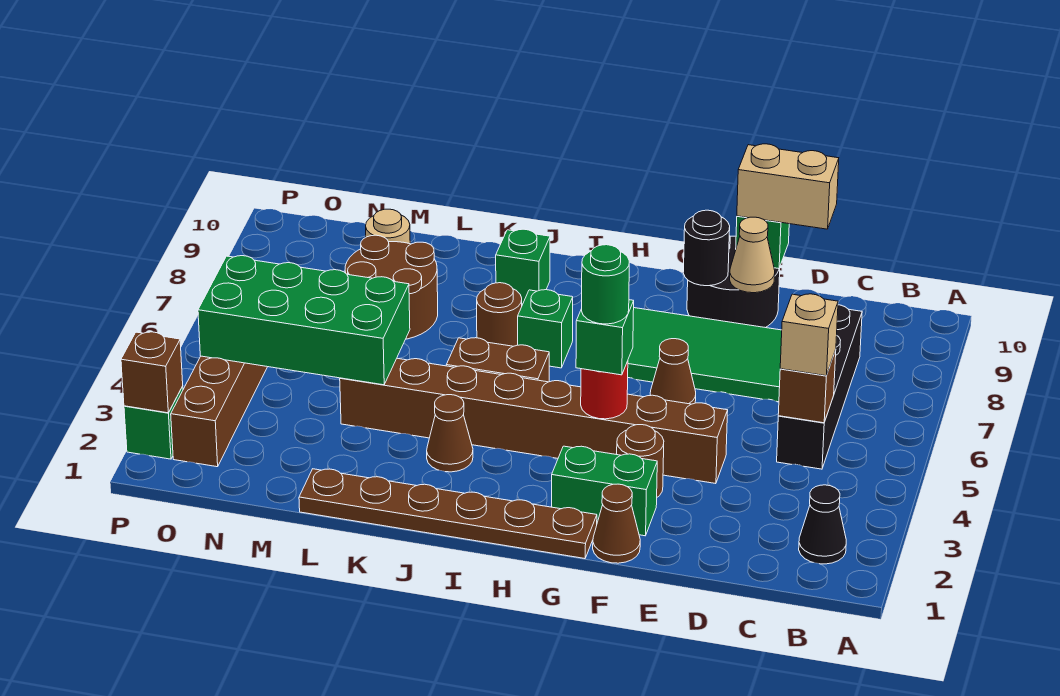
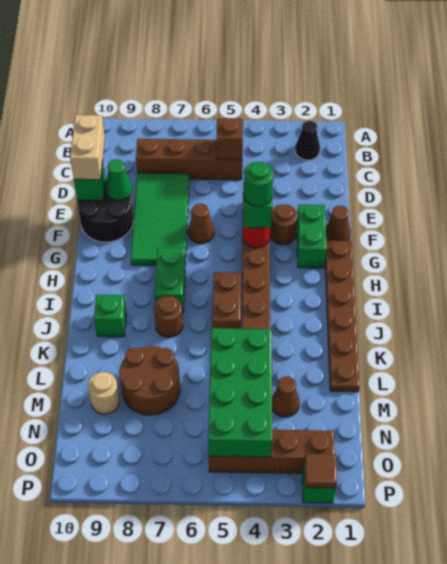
black brick C5:C8 level 1 -> brown brick C5:C8 level 1
tan brick C5 level 3 -> none
tan cone E9 level 2 -> green cone E9 level 2
black round brick F9 level 2 -> none
green brick I7 level 1 -> green brick H7:I7 level 1
brown cone J3 level 1 -> brown cone M3 level 1
brown brick P2 level 2 -> brown tile P2 level 2

